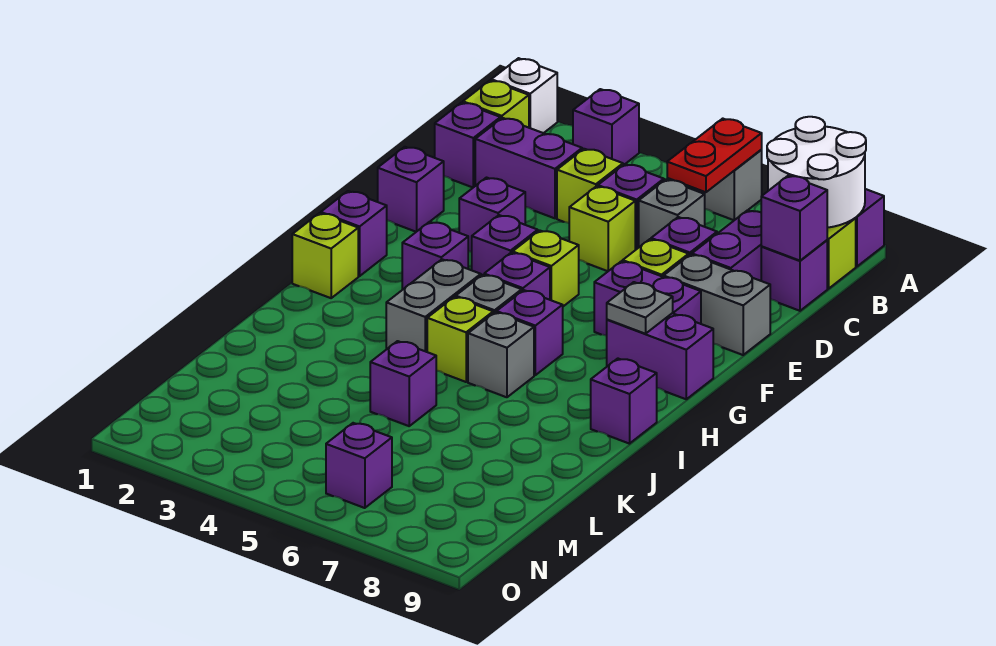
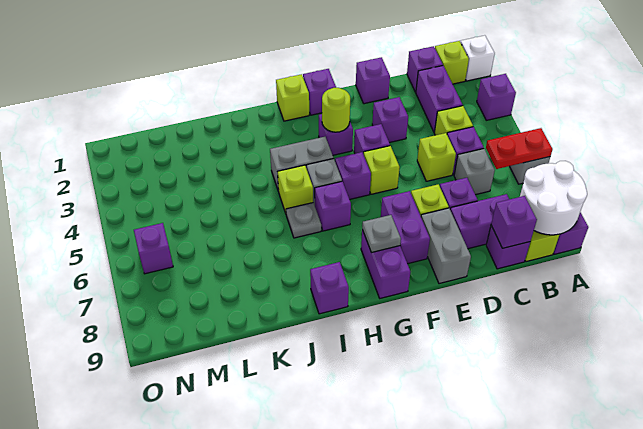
none -> lime round brick G3 level 2
grey brick I6 level 1 -> grey plate I6 level 1
purple brick K5 level 1 -> none

